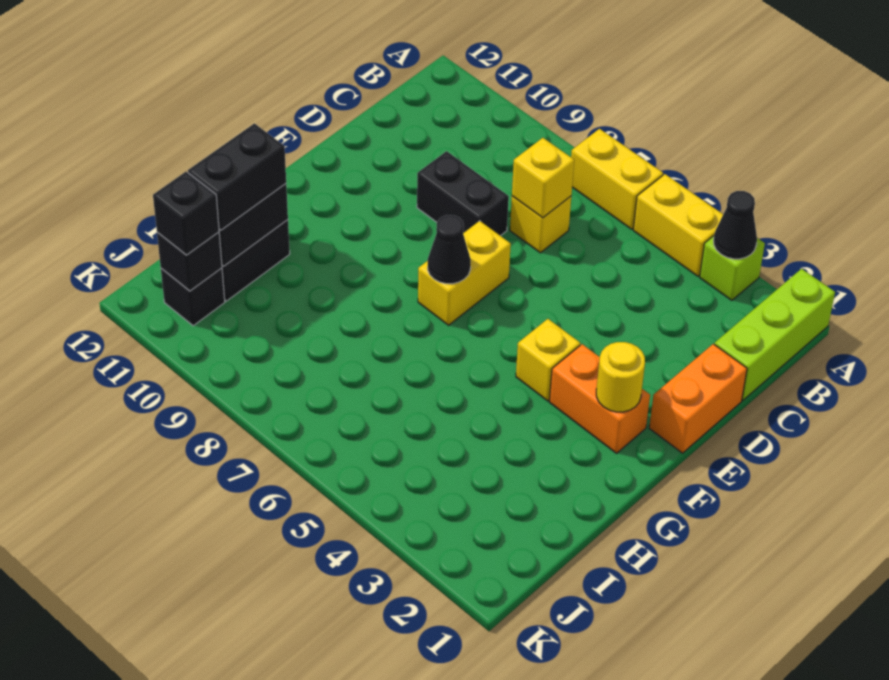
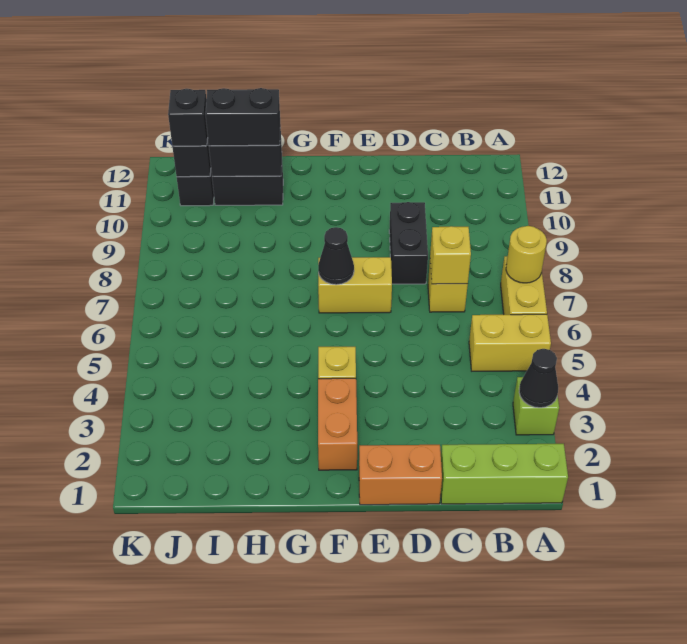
yellow brick A4:A5 level 1 -> yellow brick A5:B5 level 1
yellow round brick F2 level 2 -> yellow round brick A7 level 2

